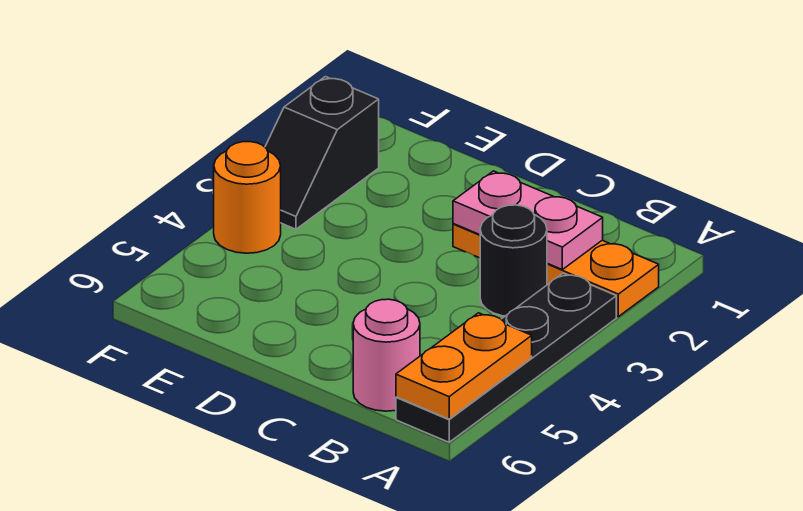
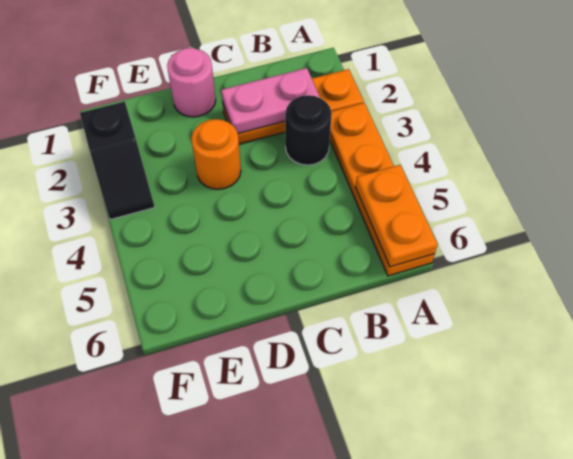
black plate A3:A6 level 1 -> orange plate A3:A6 level 1
pink round brick B6 level 1 -> pink round brick D1 level 1
orange round brick F4 level 1 -> orange round brick D3 level 1

